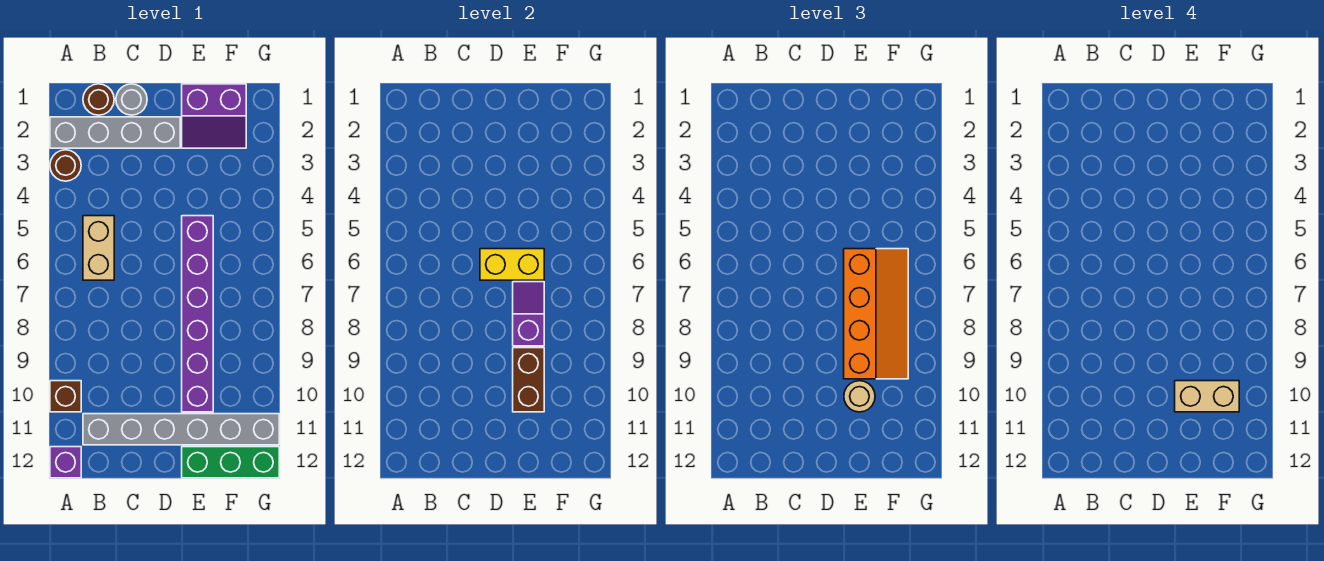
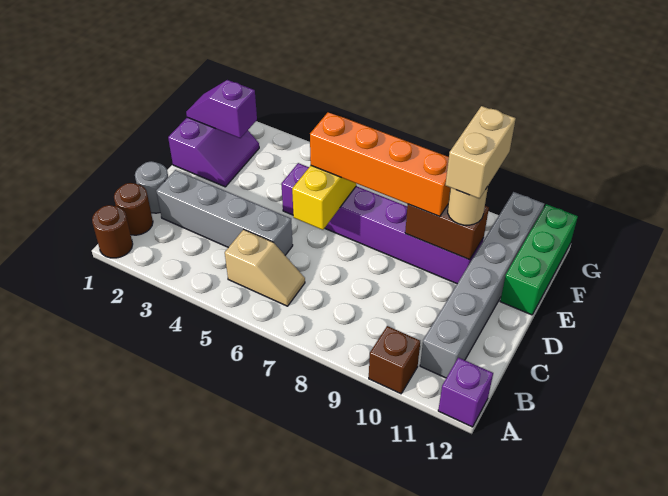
grey brick A2:D2 level 1 -> grey brick C2:C5 level 1
brown round brick A3 level 1 -> brown round brick A1 level 1
tan brick B5:B6 level 1 -> tan slope B5:B6 level 1 top 5
purple slope E7:E8 level 2 top 8 -> purple slope F1:F2 level 2 top 2

